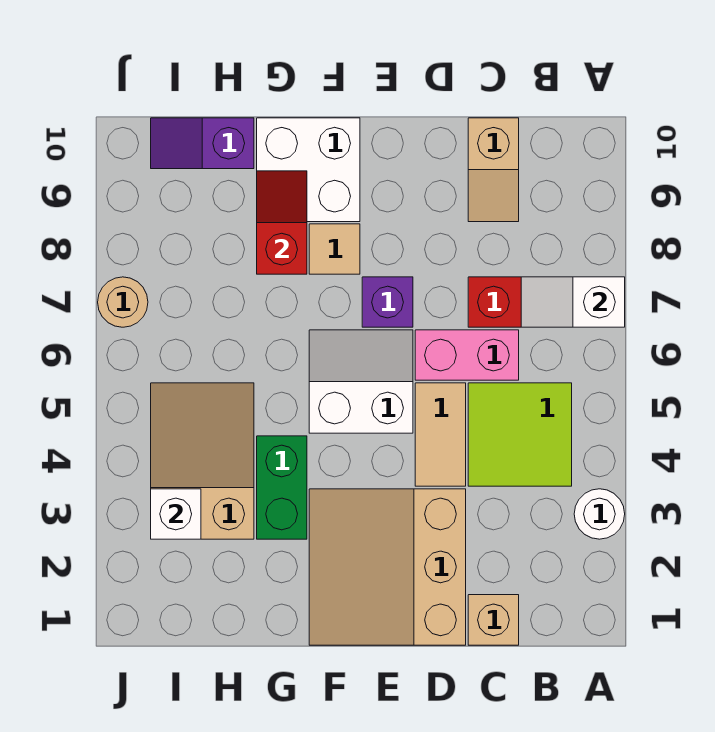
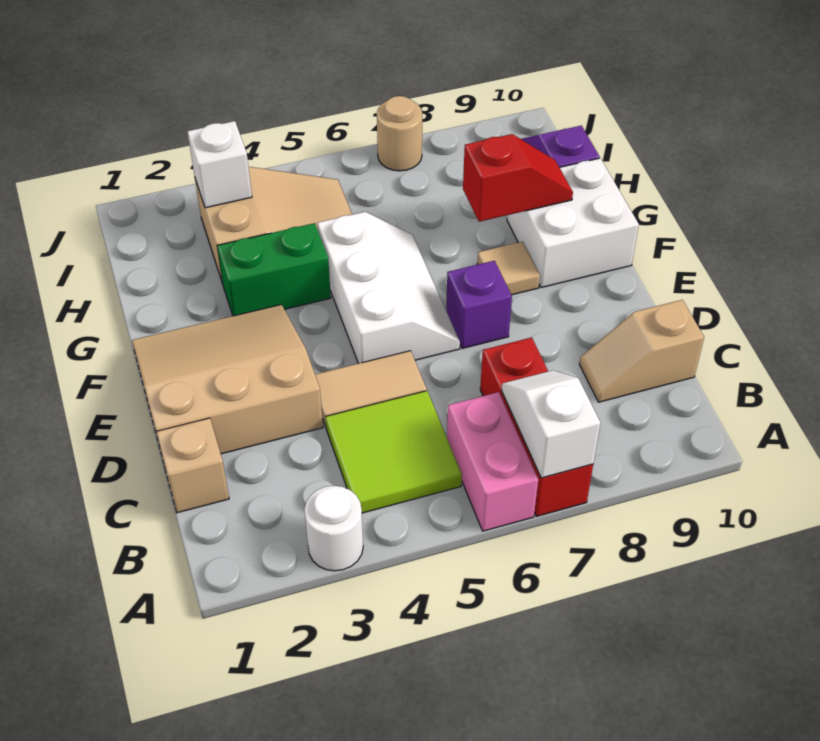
pink brick C6:D6 level 1 -> pink brick A6:B6 level 1
white slope E5:F6 level 1 top 5 -> white slope E5:G6 level 1 top 5

